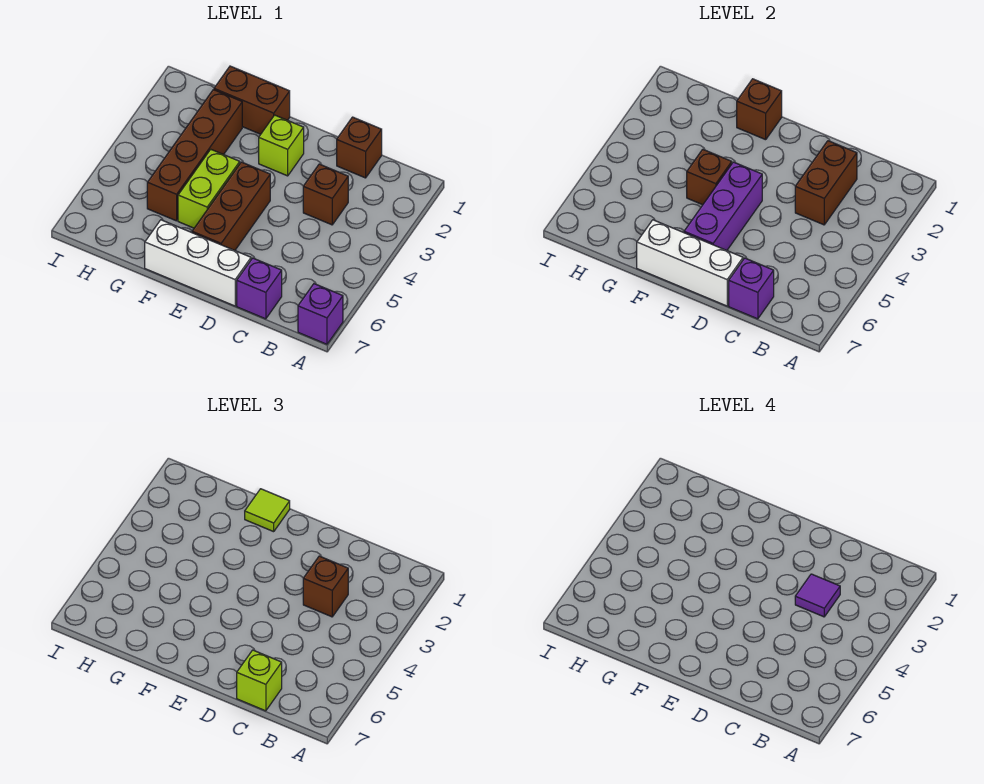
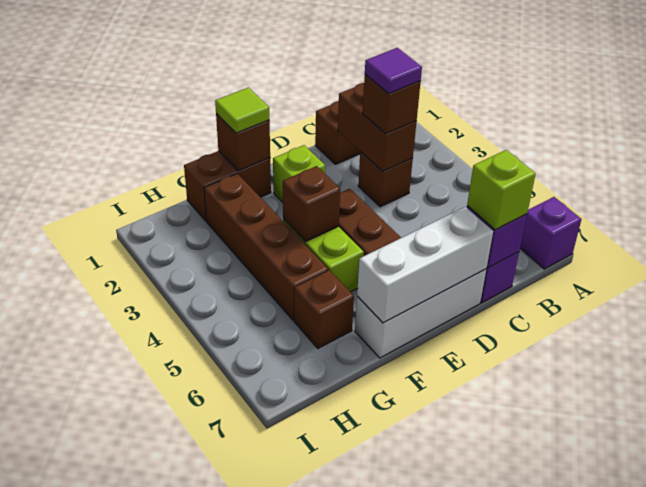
purple brick E4:E6 level 2 -> none
none -> brown brick G6 level 1

